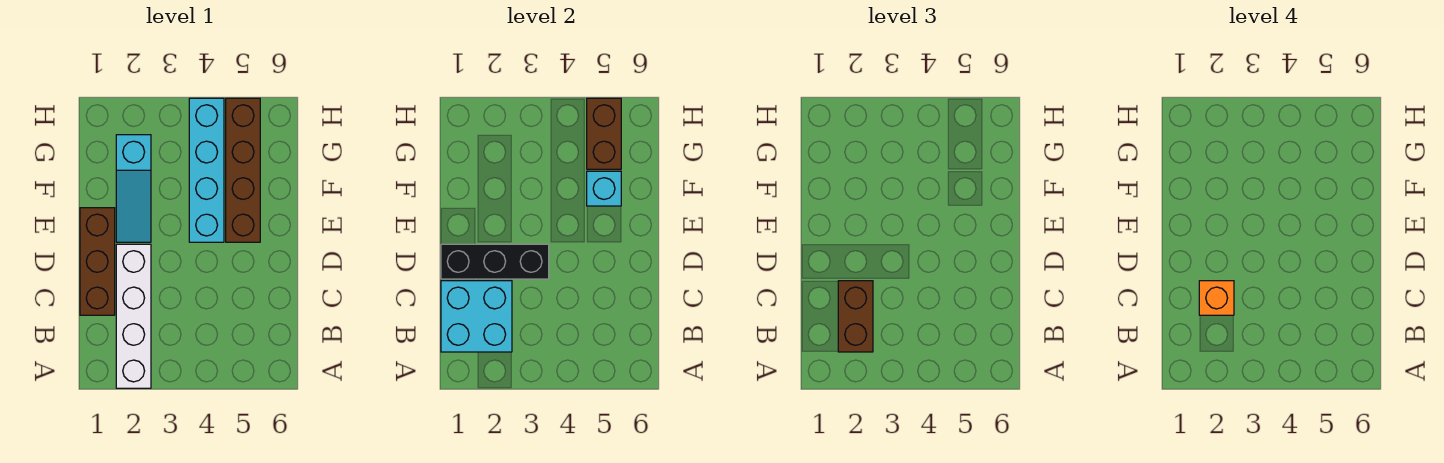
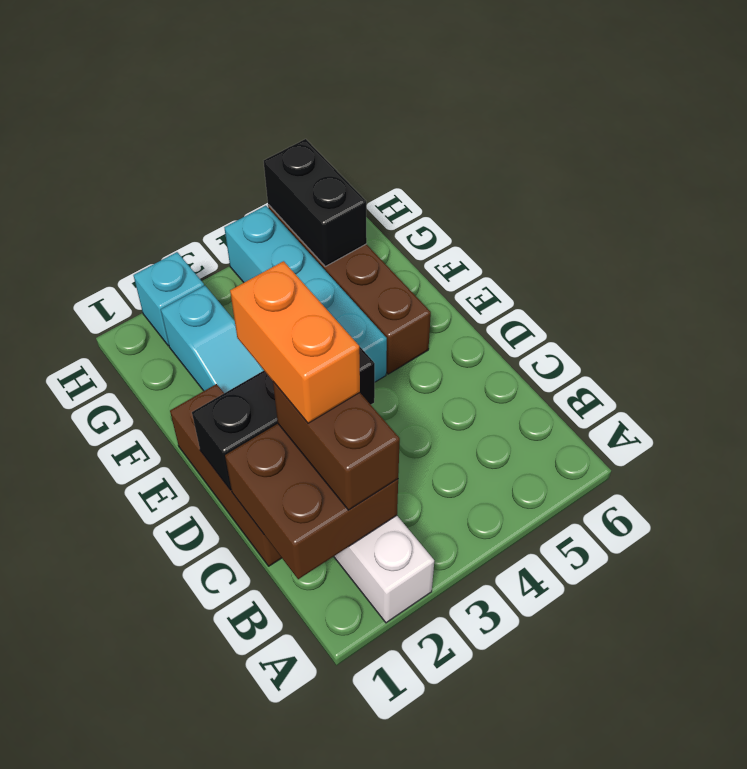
cyan brick B1:C2 level 2 -> brown brick B1:C2 level 2
orange brick C2 level 4 -> orange brick C2:D2 level 4
cyan brick F5 level 2 -> cyan brick H2 level 1
brown brick G5:H5 level 2 -> black brick G5:H5 level 2

